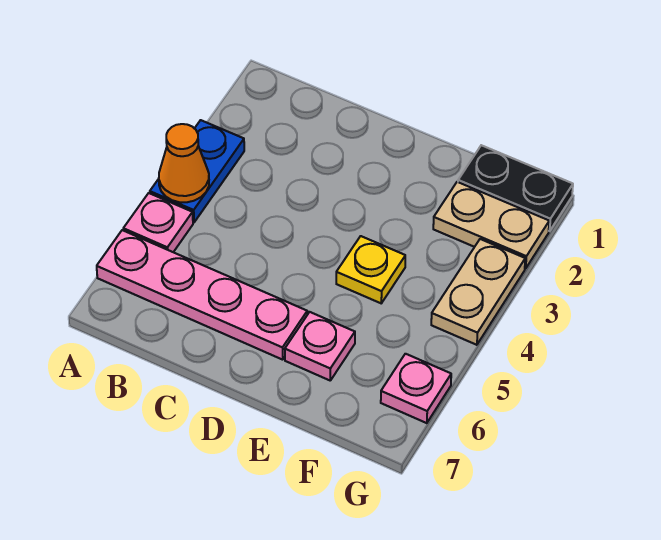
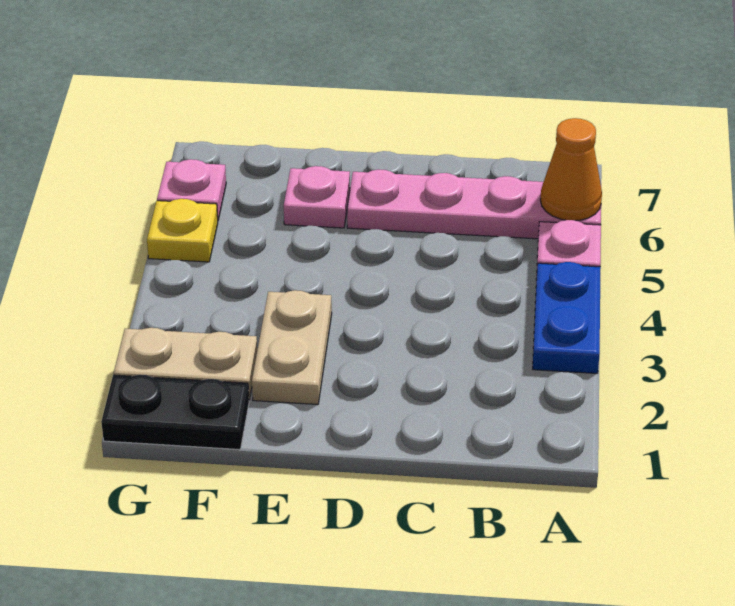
orange cone A4 level 2 -> orange cone A6 level 2
yellow plate E4 level 1 -> yellow plate G5 level 1
tan plate G3:G4 level 1 -> tan plate E2:E3 level 1

